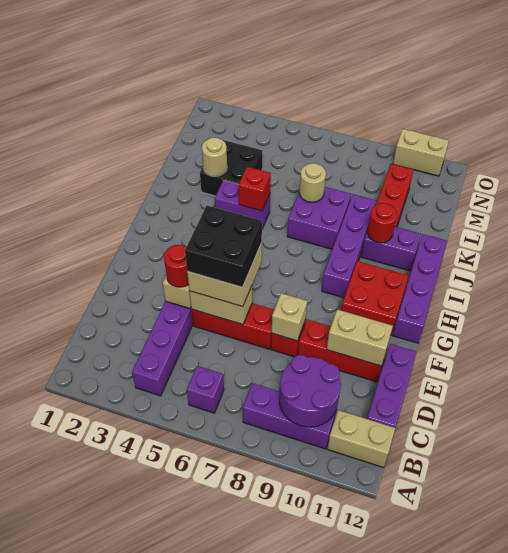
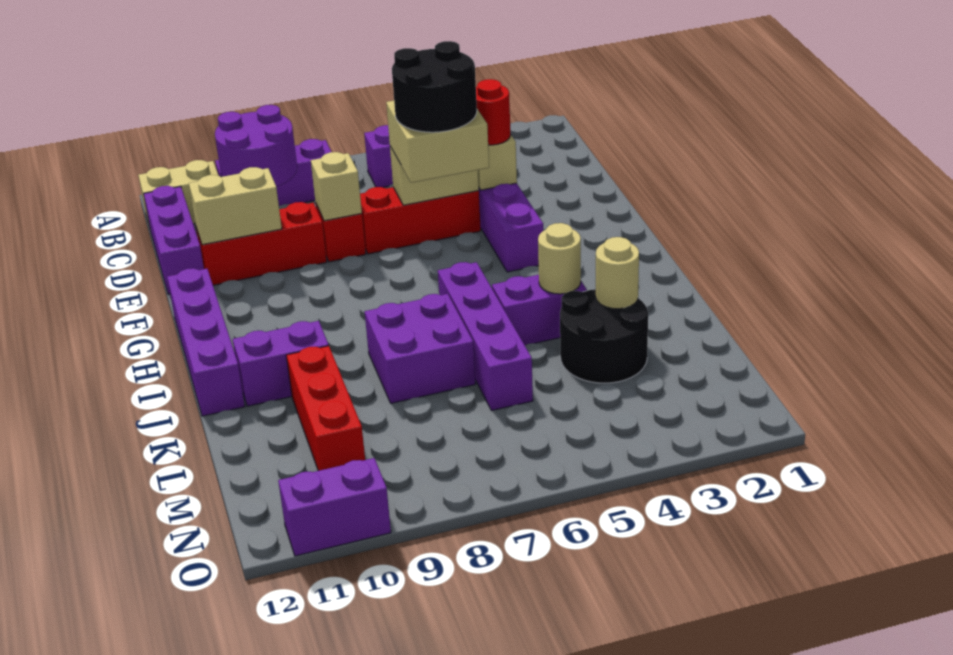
black brick E5:F6 level 4 -> black round brick E5:F6 level 4
red brick G10:H11 level 1 -> none
purple brick H9:K9 level 1 -> purple brick I6:L6 level 1
red brick J5 level 2 -> none
red round brick J10 level 2 -> none
black brick K3:L4 level 1 -> black round brick K3:L4 level 1
tan round brick K7 level 2 -> tan round brick J4 level 2
tan brick O10:O11 level 1 -> purple brick O10:O11 level 1

